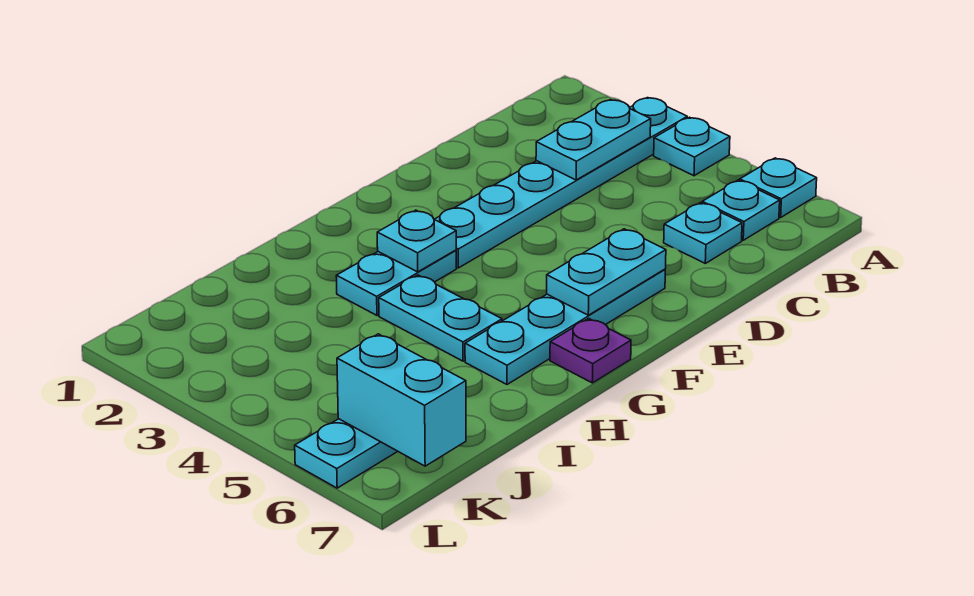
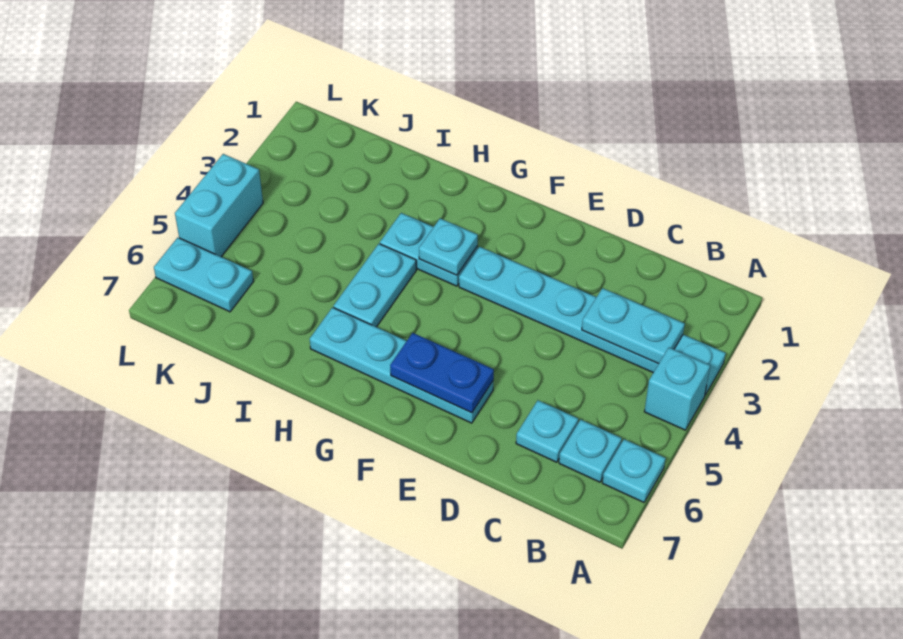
cyan plate A4 level 1 -> cyan brick A4 level 1
cyan plate E6:F6 level 2 -> blue plate E6:F6 level 2
purple plate G7 level 1 -> none
cyan brick K6:K7 level 2 -> cyan brick L4:L5 level 1

